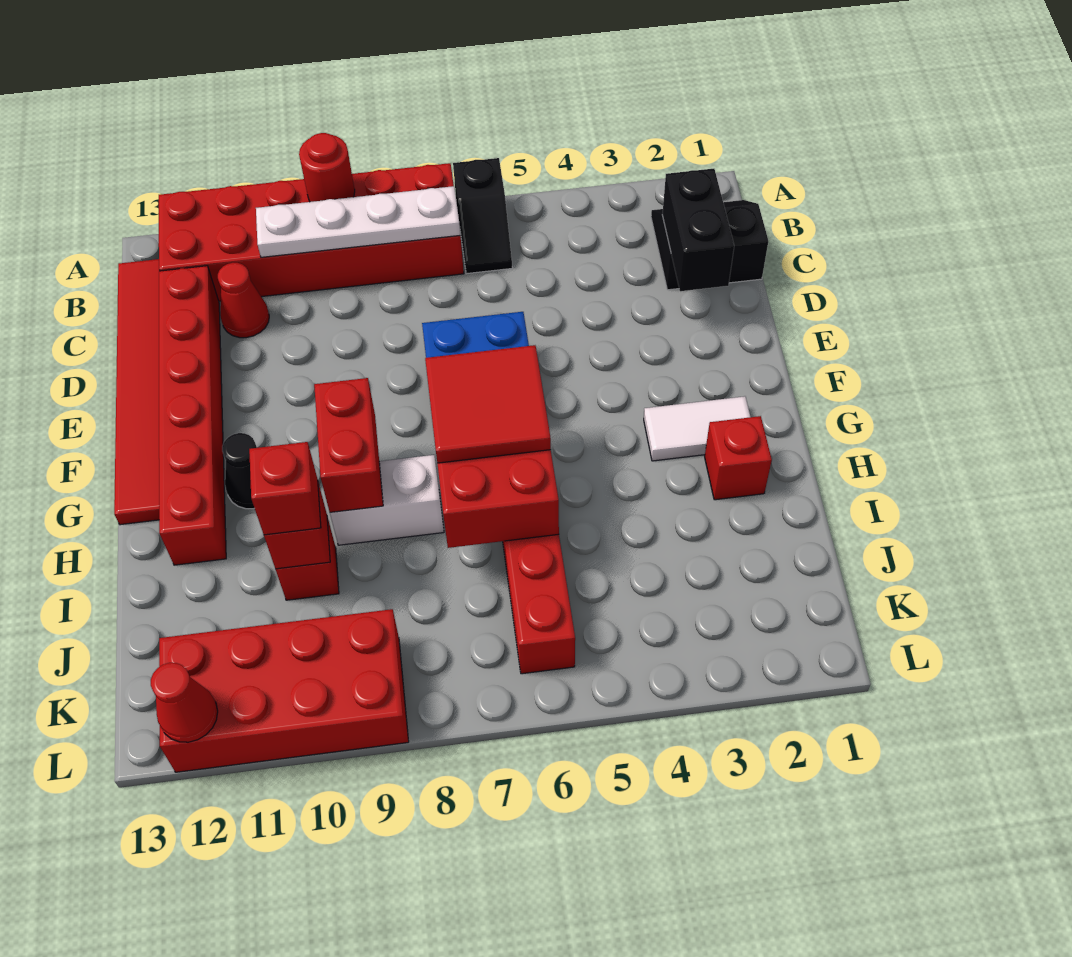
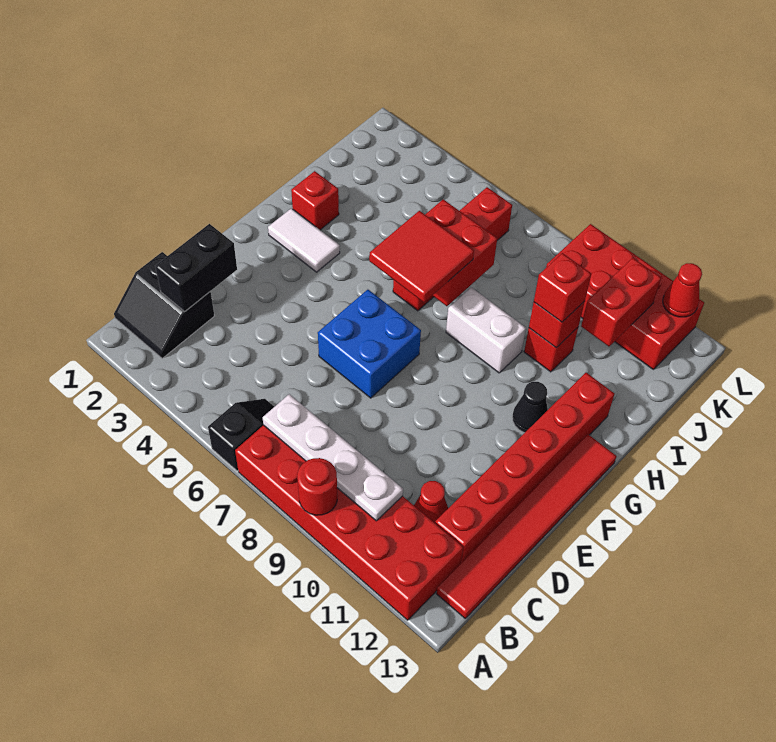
red brick G9:H9 level 2 -> red brick J11:K11 level 2

